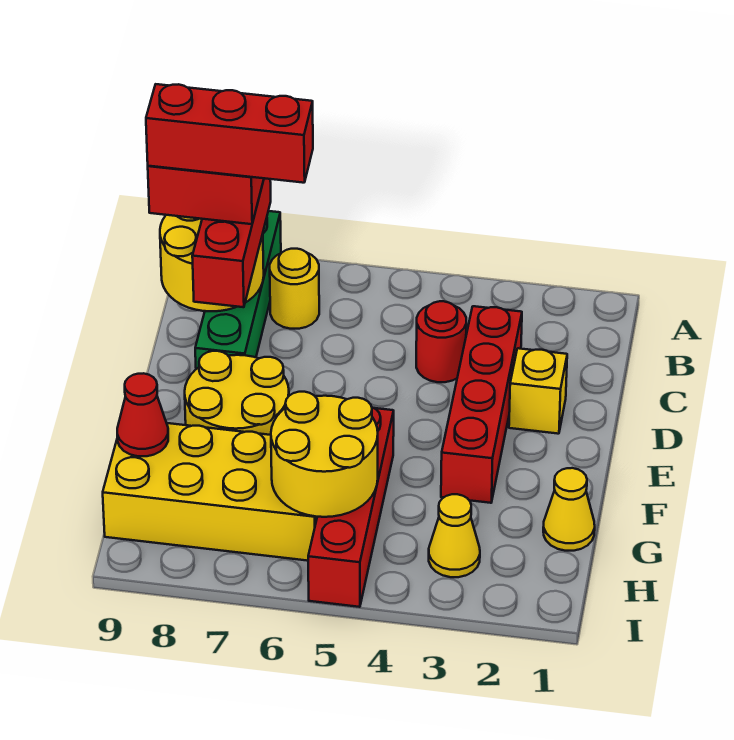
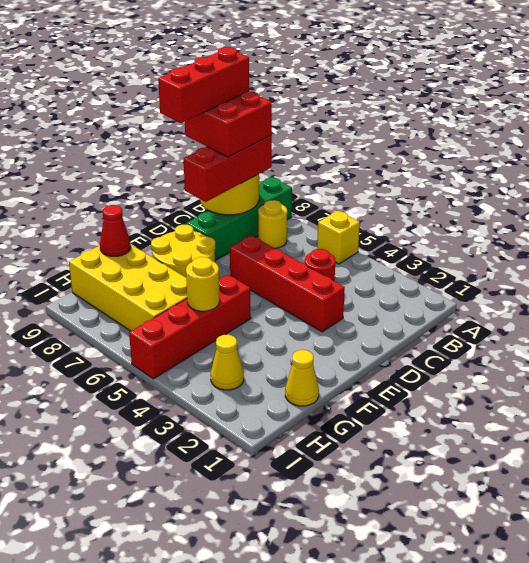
red brick C3:F3 level 1 -> red brick D3:D6 level 1
red brick C7:C9 level 5 -> red brick B9:D9 level 5
yellow brick D2 level 1 -> yellow brick A5 level 1
yellow round brick G5:H6 level 2 -> yellow round brick G5 level 2

